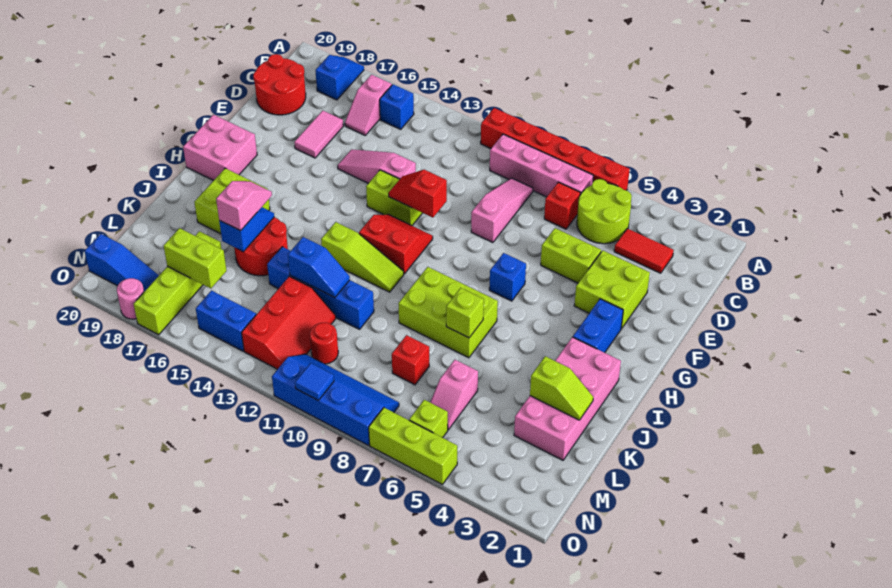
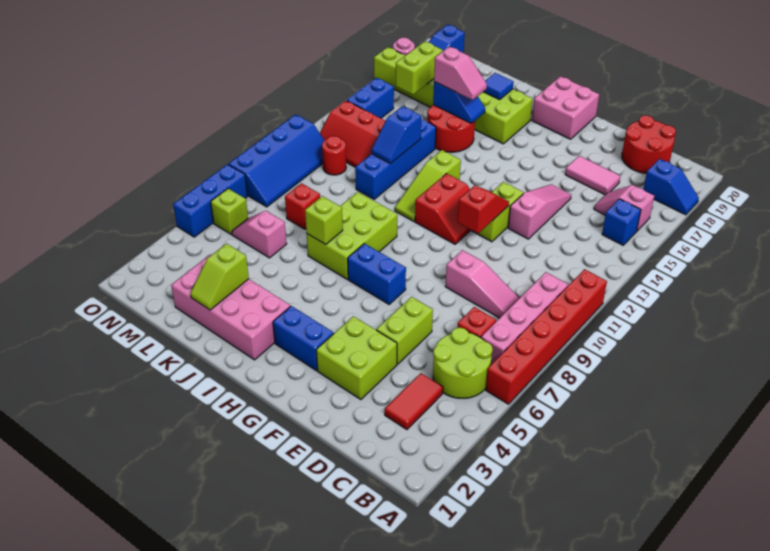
blue brick G7 level 1 -> blue brick G7:H7 level 1
lime brick O5:O7 level 1 -> blue brick O5:O7 level 1
blue tile O10 level 2 -> blue tile J18 level 2

